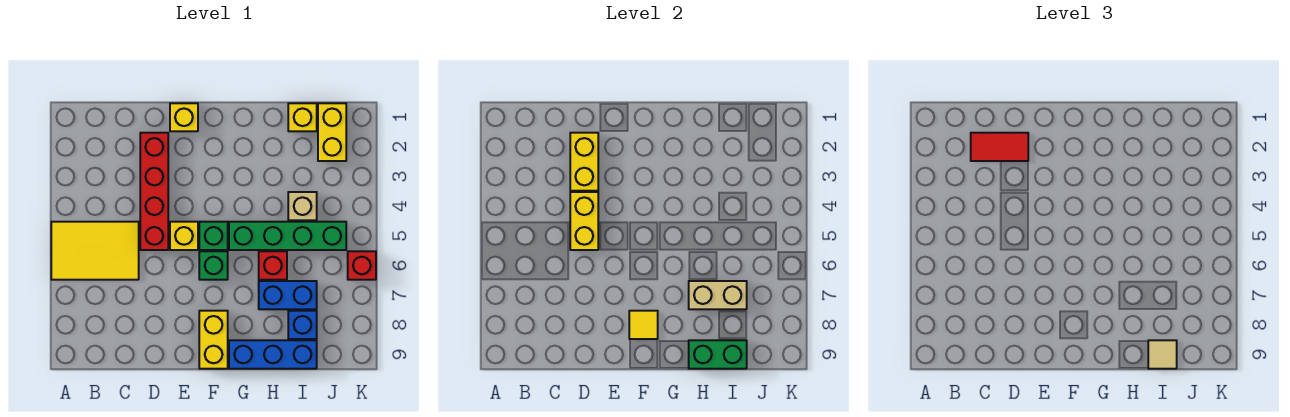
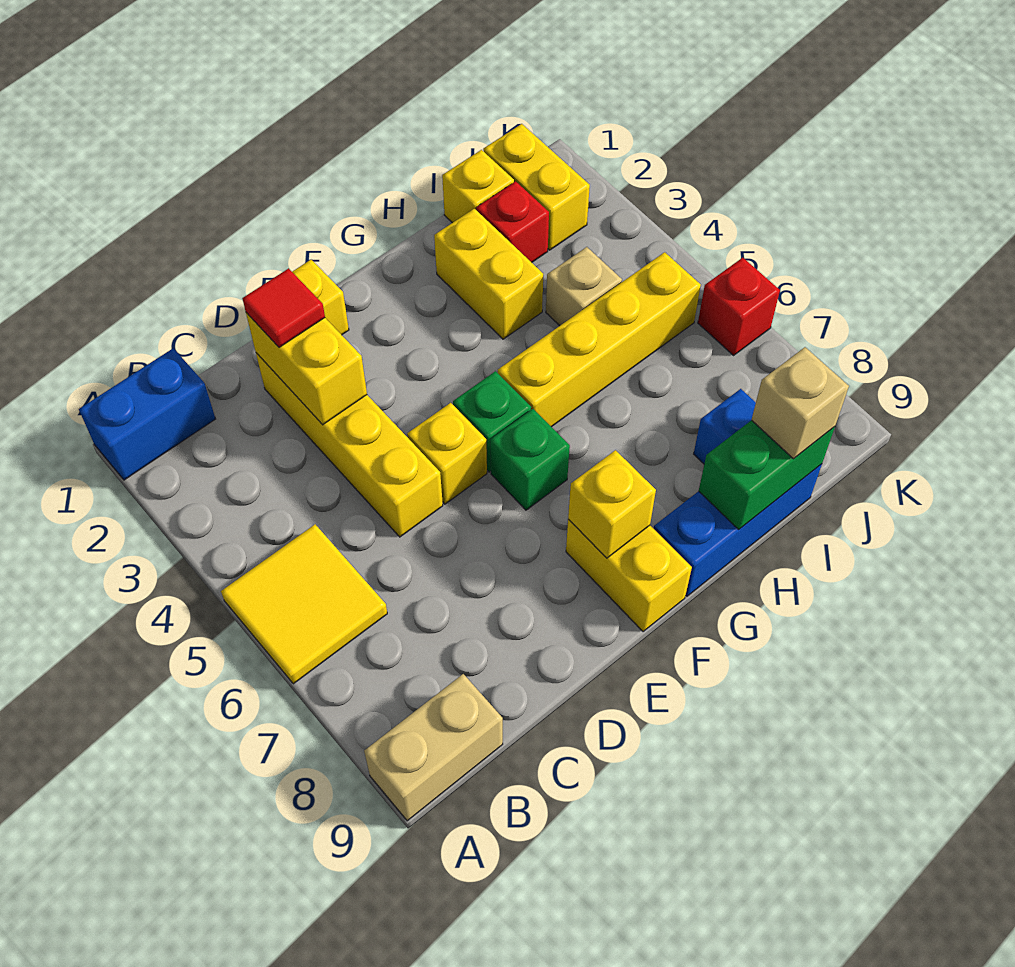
yellow tile A5:C6 level 1 -> yellow tile A5:B6 level 1
red tile C2:D2 level 3 -> red tile D2 level 3
red brick D2:D5 level 1 -> yellow brick D2:D5 level 1
yellow brick D4:D5 level 2 -> yellow brick H2:H3 level 1
yellow tile F8 level 2 -> yellow brick F8 level 2
green brick G5:J5 level 1 -> yellow brick G5:J5 level 1
red brick H6 level 1 -> red brick I2 level 1
blue brick H7:I7 level 1 -> blue brick A1:B1 level 1
tan brick H7:I7 level 2 -> tan brick A9:B9 level 1
tan tile I9 level 3 -> tan brick I9 level 3

